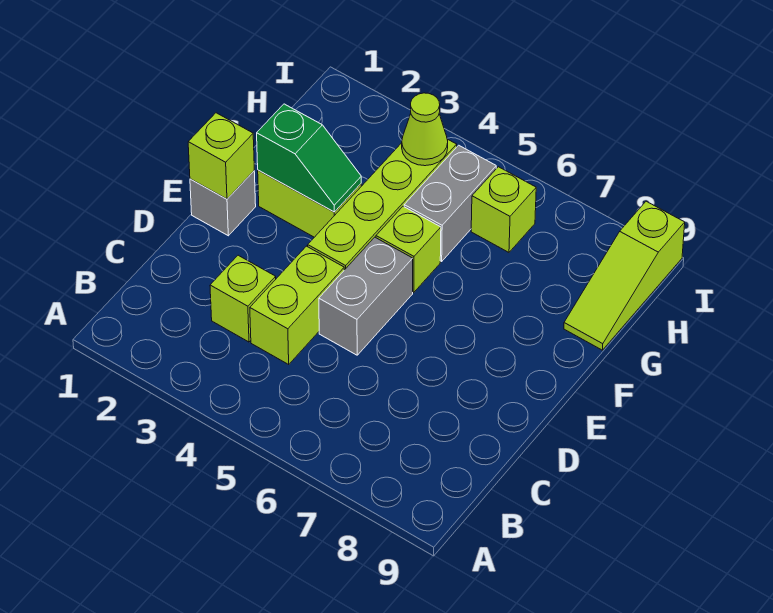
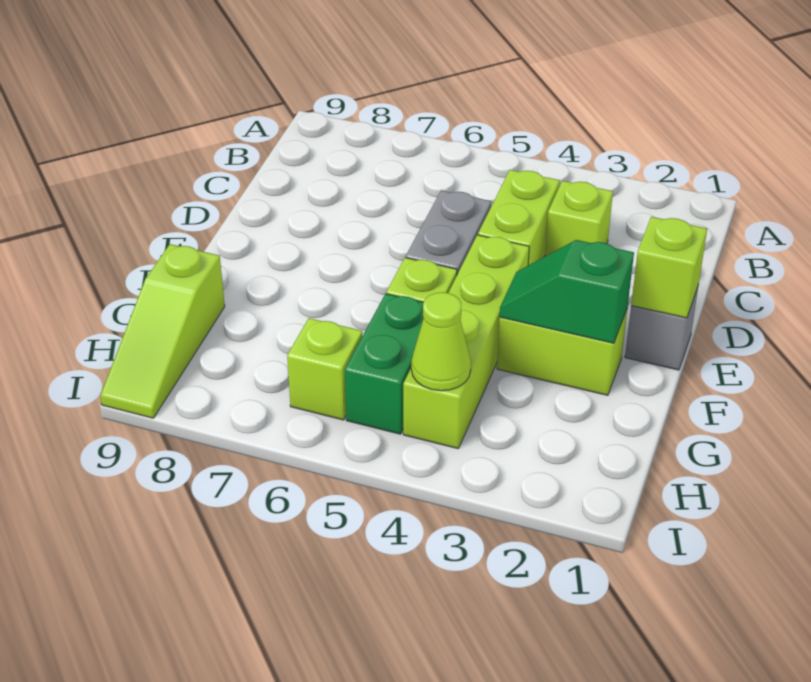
grey brick G5:H5 level 1 -> green brick G5:H5 level 1
lime slope G9:I9 level 1 top I -> lime slope G9:I9 level 1 top G

